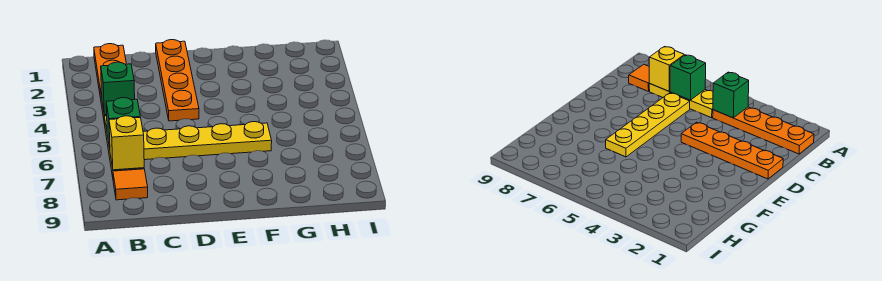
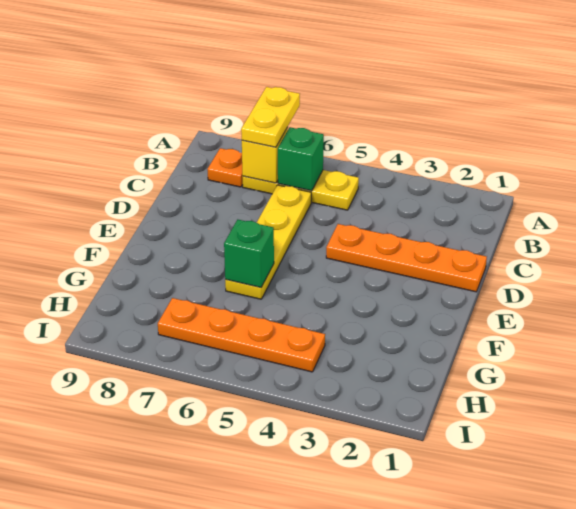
none -> yellow plate A7:B7 level 3
orange plate B1:B4 level 1 -> orange plate H4:H7 level 1
green brick B4 level 2 -> green brick F6 level 2
orange tile B8 level 1 -> orange plate B8 level 1

